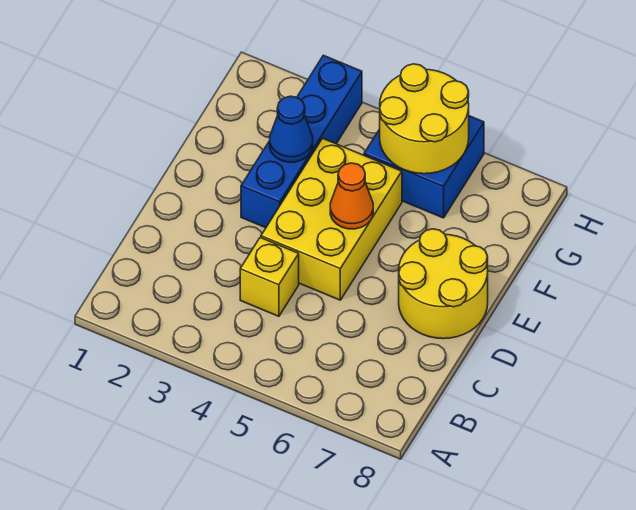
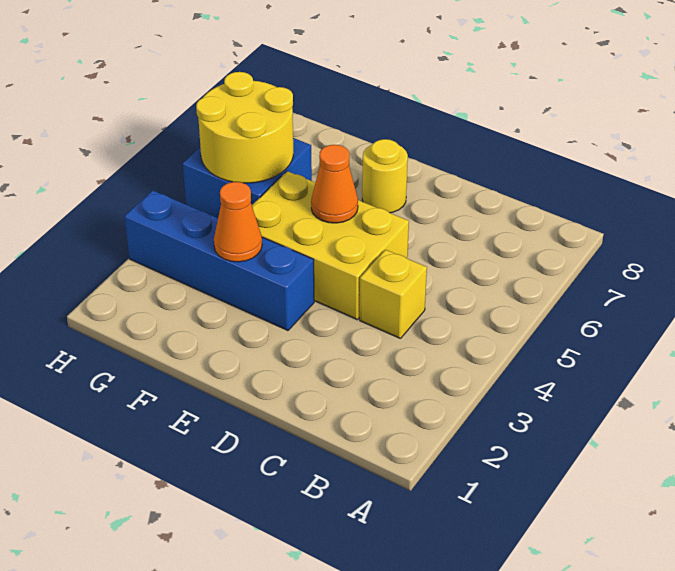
yellow round brick D7:E8 level 1 -> yellow round brick E7 level 1
blue cone F3 level 2 -> orange cone F3 level 2

